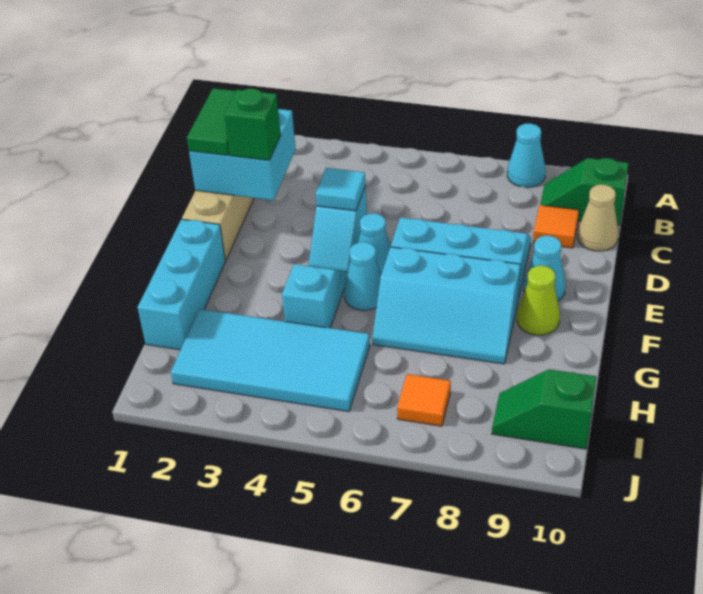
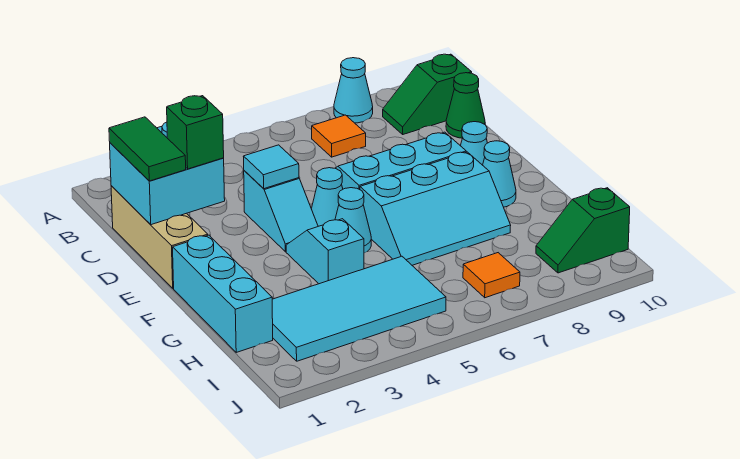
orange tile C9 level 1 -> orange tile B7 level 1
tan cone C10 level 1 -> green cone C10 level 1
lime cone F9 level 1 -> cyan cone F9 level 1

